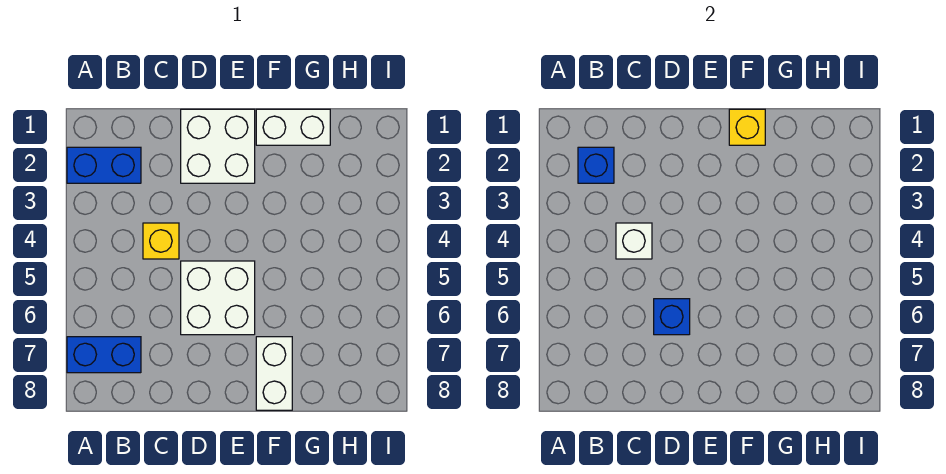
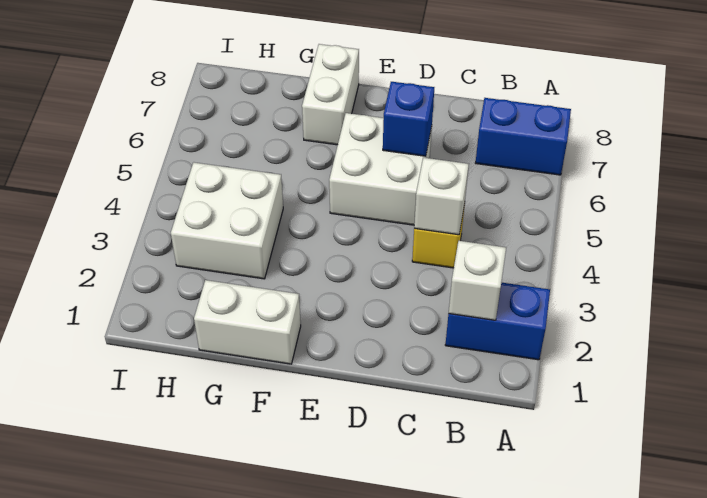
blue brick B2 level 2 -> white brick B2 level 2
white brick D1:E2 level 1 -> white brick G3:H4 level 1
yellow brick F1 level 2 -> none

